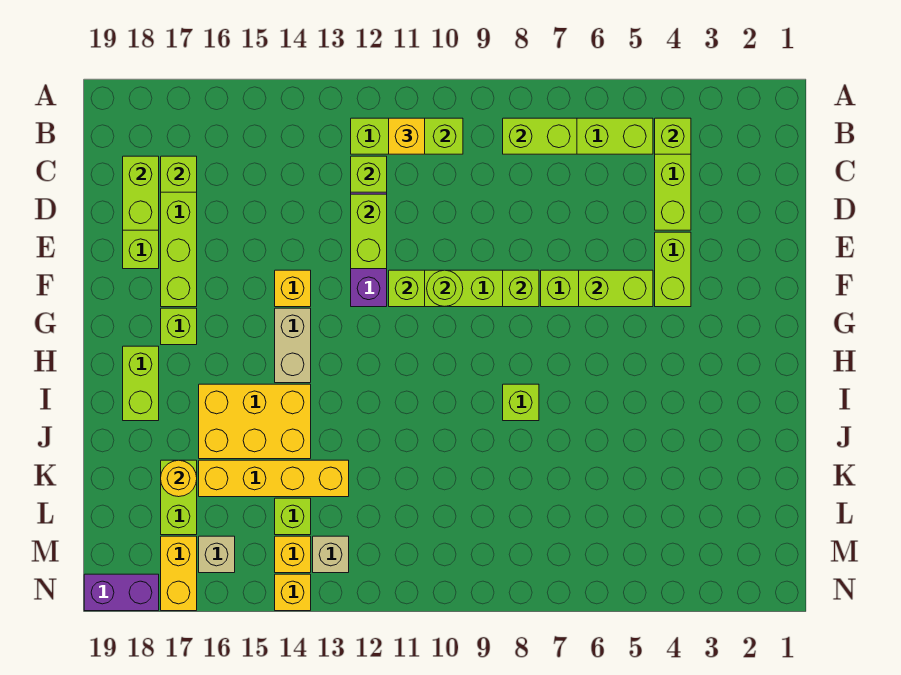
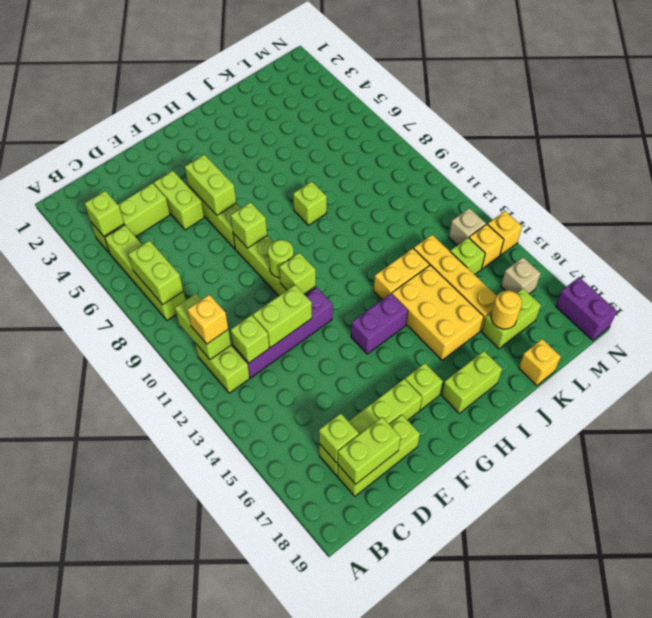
lime brick E4:F4 level 1 -> lime brick E4:E5 level 1
yellow brick F14 level 1 -> yellow brick K19 level 1
tan brick G14:H14 level 1 -> purple brick G14:H14 level 1
yellow brick M17:N17 level 1 -> yellow brick I13:J13 level 1

